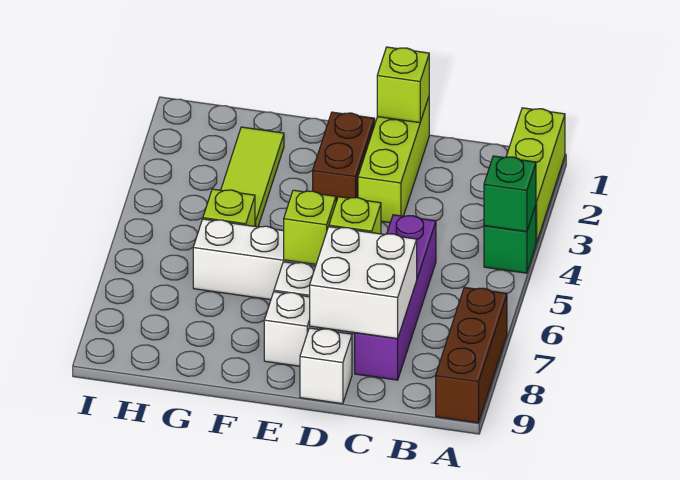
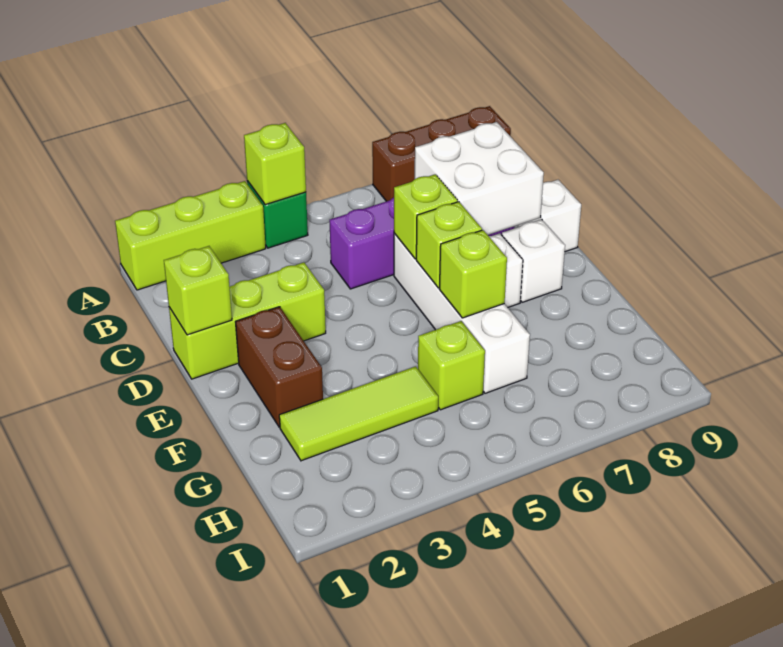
green brick A4 level 2 -> lime brick A4 level 2
brown brick E2:E3 level 1 -> brown brick E2:F2 level 1
none -> lime brick F6 level 2

